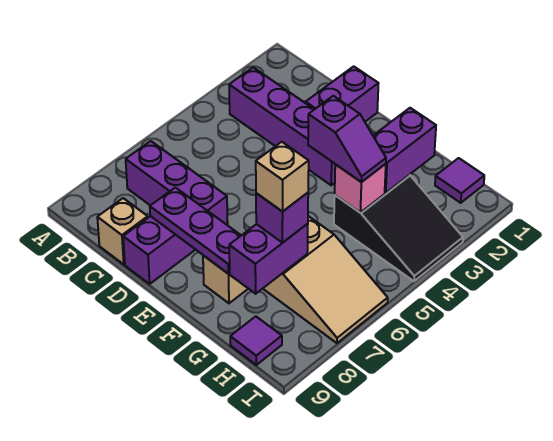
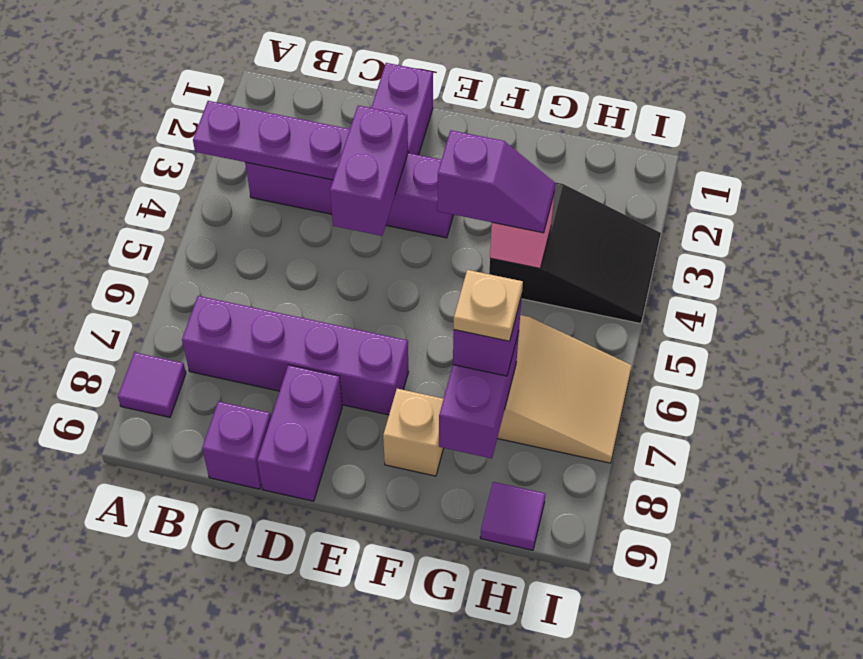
purple brick B7:D7 level 1 -> purple brick B7:E7 level 1
tan brick C9 level 1 -> purple brick C9 level 1
purple plate D8:F8 level 2 -> purple plate A3:C3 level 2
purple brick G2:G3 level 2 -> purple brick D3:D4 level 2
tan brick G7 level 4 -> tan plate G7 level 4
purple tile H1 level 1 -> purple tile A8 level 1

